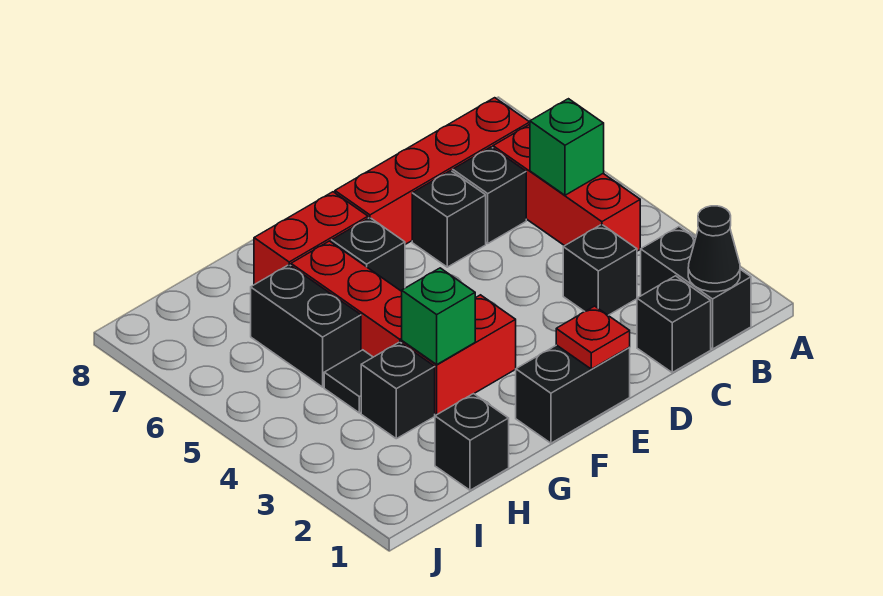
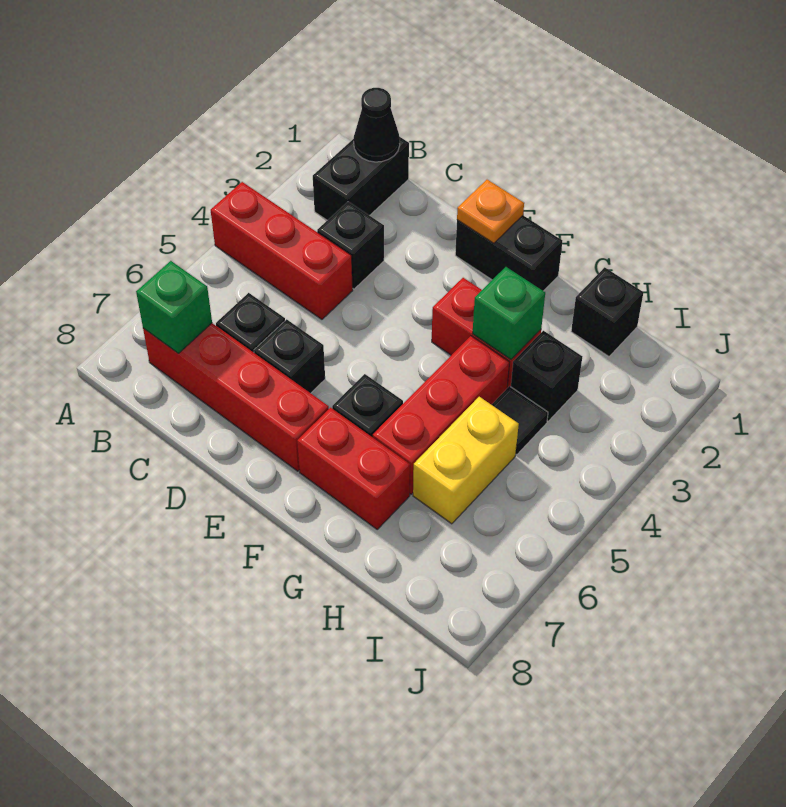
red brick B4:B6 level 1 -> red brick A4:C4 level 1
green brick B5 level 2 -> green brick B7 level 2
black brick C1 level 1 -> none
red plate E1 level 2 -> orange plate E1 level 2
black brick H5:H6 level 1 -> yellow brick H5:H6 level 1

